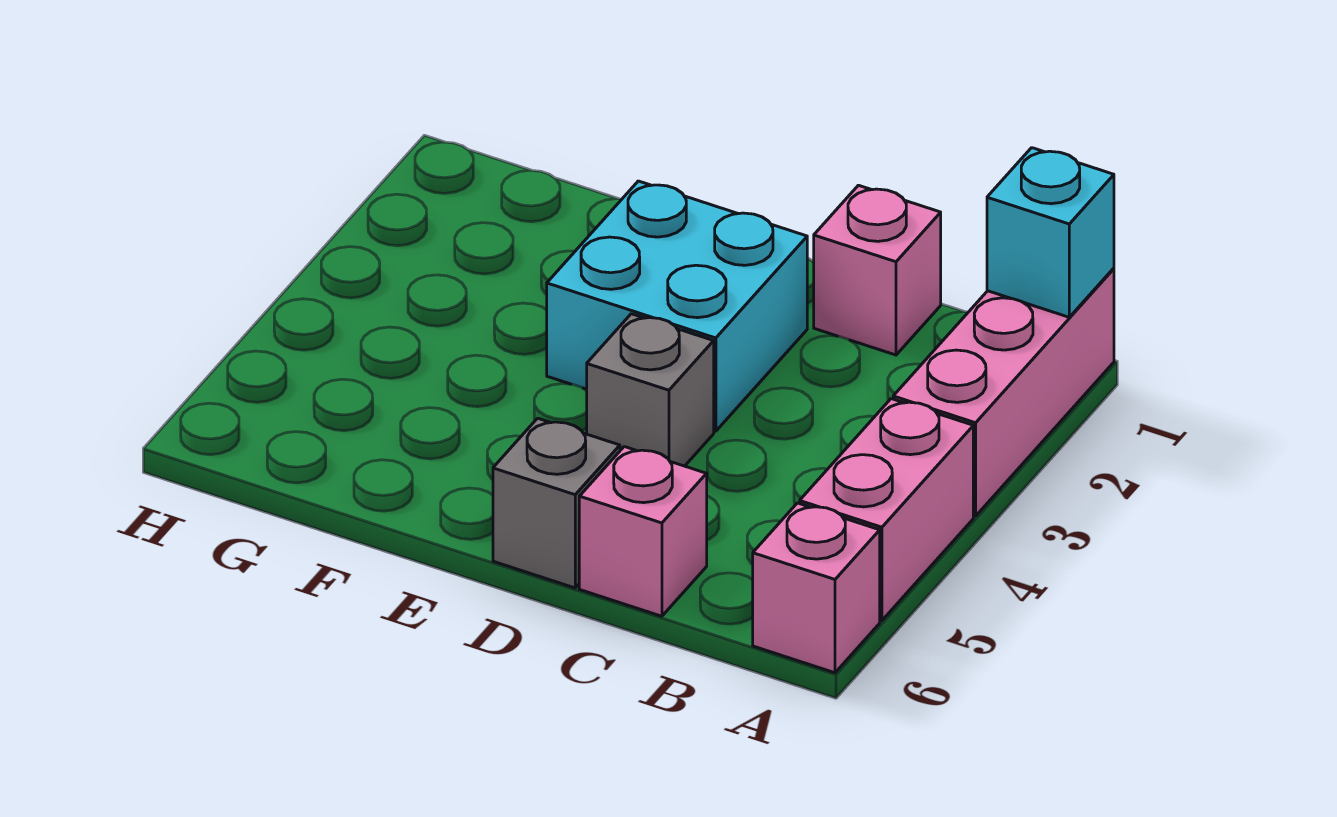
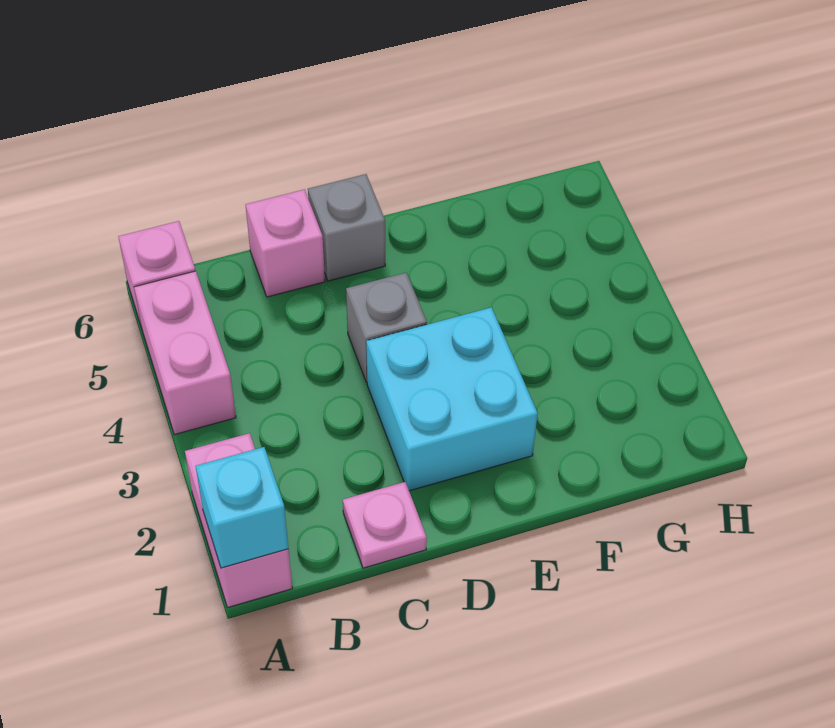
pink brick A1:A3 level 1 -> pink brick A1:A2 level 1
pink brick C1 level 1 -> pink plate C1 level 1

